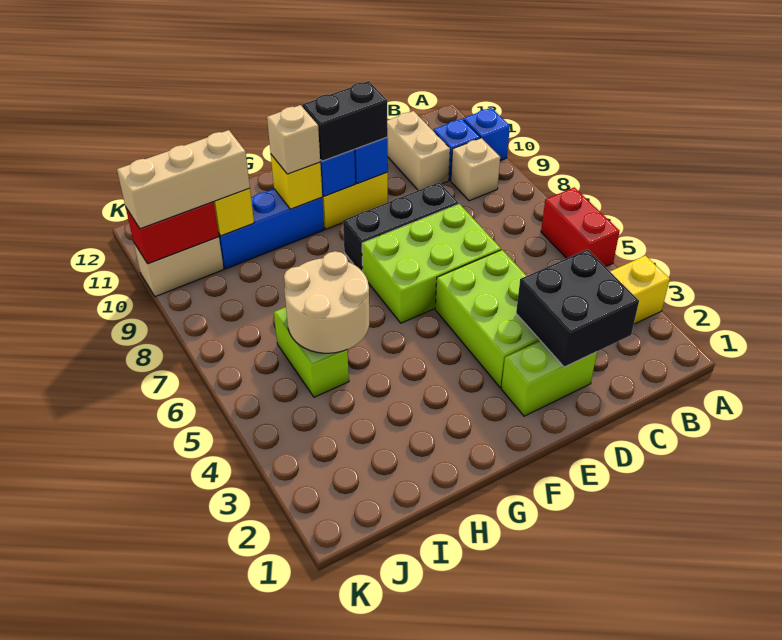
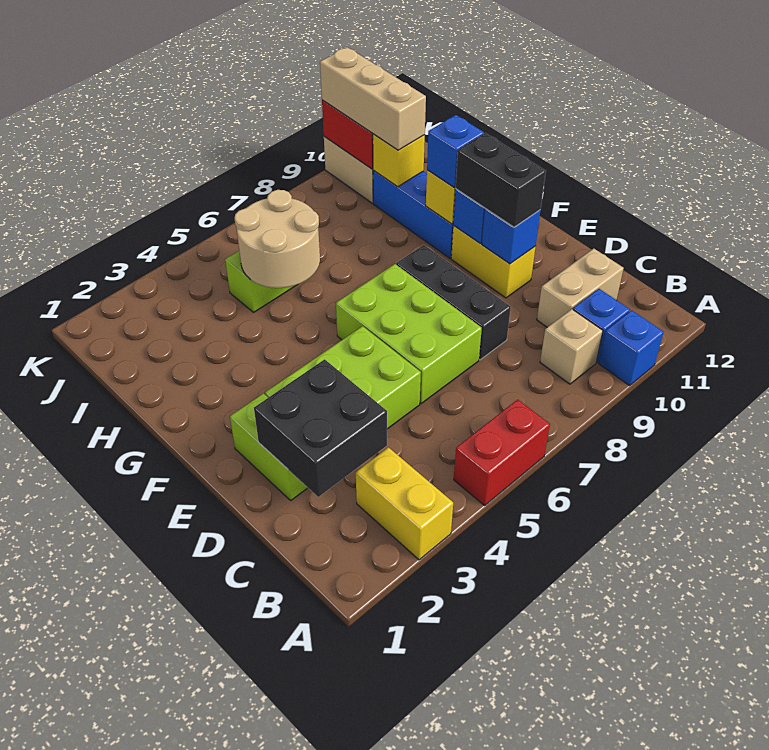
tan brick G10 level 3 -> blue brick G10 level 3

